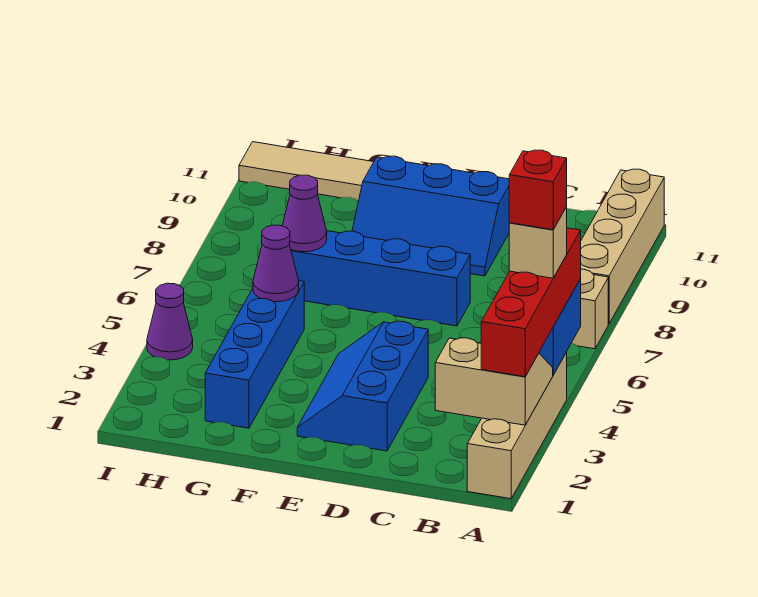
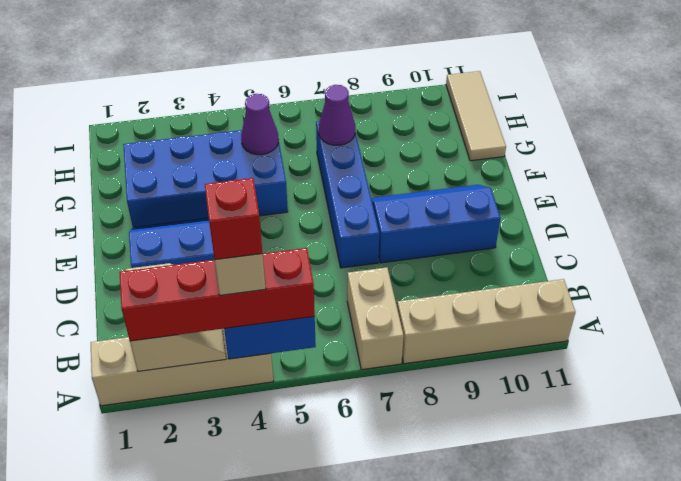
blue slope D9:F10 level 1 top 10 -> blue slope D8:E10 level 1 top D
blue brick G2:G5 level 1 -> blue brick F2:G5 level 1
purple cone I4 level 1 -> none

